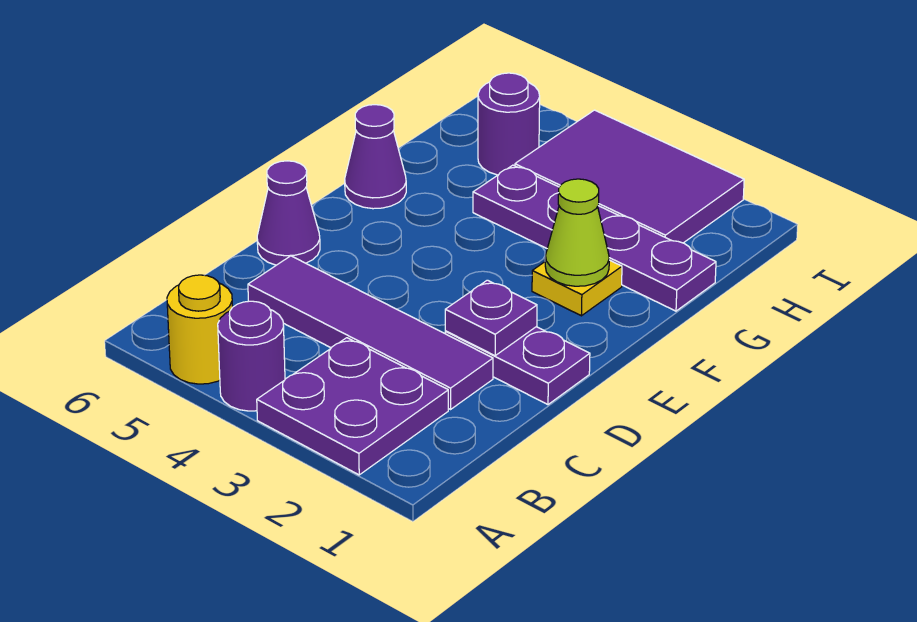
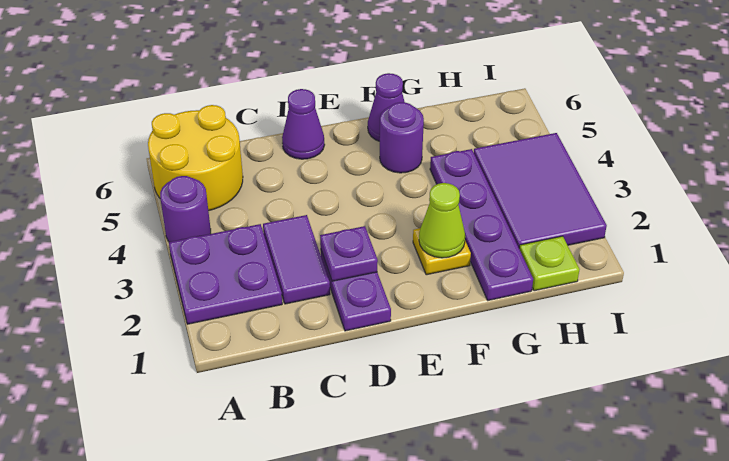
yellow round brick A5 level 1 -> yellow round brick A5:B6 level 1
purple tile C2:C5 level 1 -> purple tile C2:C3 level 1
none -> lime plate H1 level 1
purple round brick H5 level 1 -> purple round brick F5 level 1

